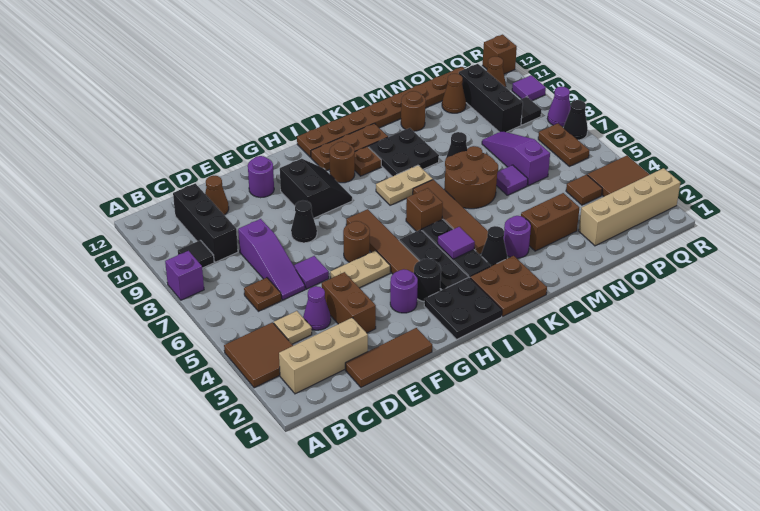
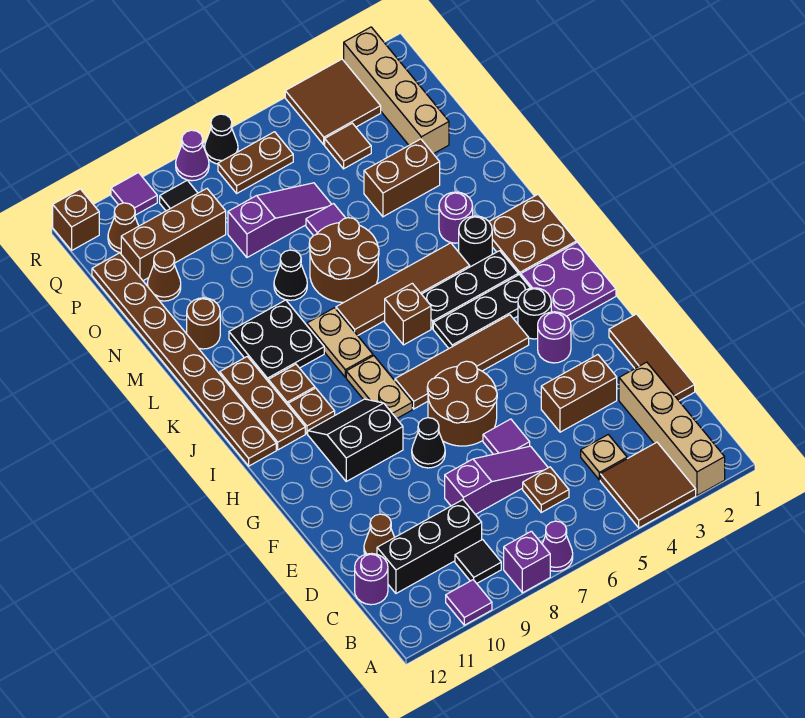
tan brick B2:D2 level 1 -> tan brick A2:D2 level 1
purple cone D4 level 1 -> purple cone A7 level 1
tan plate F5:G5 level 1 -> tan plate H8:I8 level 1
purple round brick F11 level 1 -> purple round brick C12 level 1
brown round brick G6 level 1 -> brown round brick F6:G7 level 1
black plate H1:I2 level 1 -> purple plate H1:I2 level 1
brown round brick I10 level 1 -> brown plate I10 level 1
purple tile J4 level 2 -> purple tile A10 level 1
black cone K3 level 1 -> black round brick K3 level 1
brown brick M3:N3 level 1 -> brown brick N3:N4 level 1
purple slope O6:O8 level 1 top 6 -> purple slope O6:O8 level 1 top 8
black brick P9:P11 level 1 -> brown brick P9:P11 level 1

